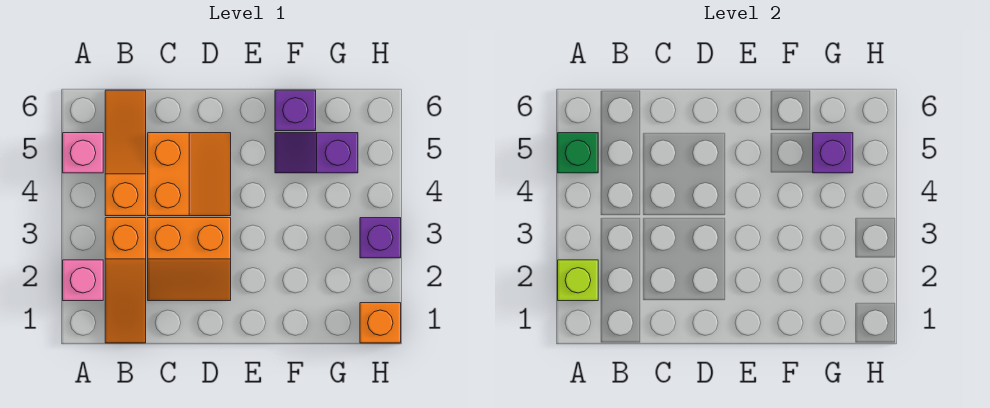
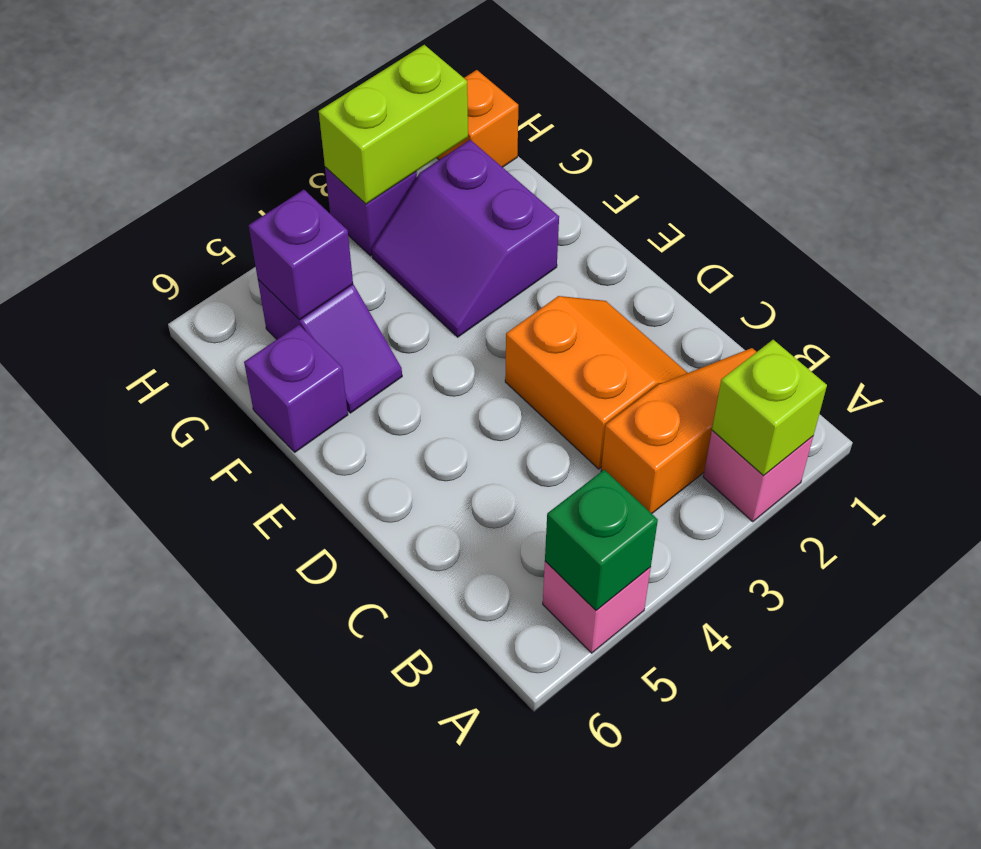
orange slope B4:B6 level 1 top 4 -> none
orange slope C4:D5 level 1 top C -> none
none -> purple slope F2:G3 level 1 top 2
none -> lime brick H2:H3 level 2

